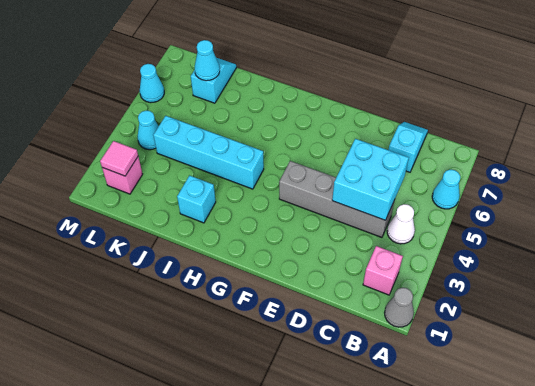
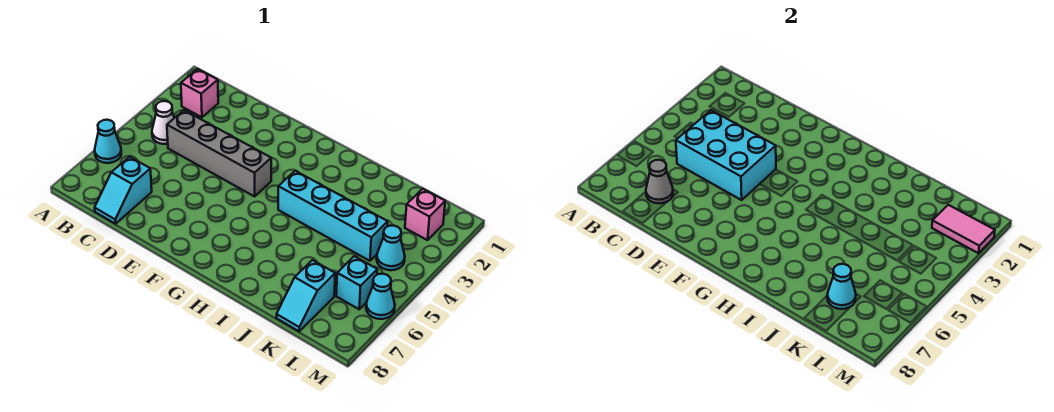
grey cone A1 level 1 -> grey cone C7 level 2
cyan brick C4:D5 level 2 -> cyan brick C4:E5 level 2
cyan brick I2 level 1 -> cyan brick L6 level 1
pink tile L2 level 2 -> pink tile L2:M2 level 2

